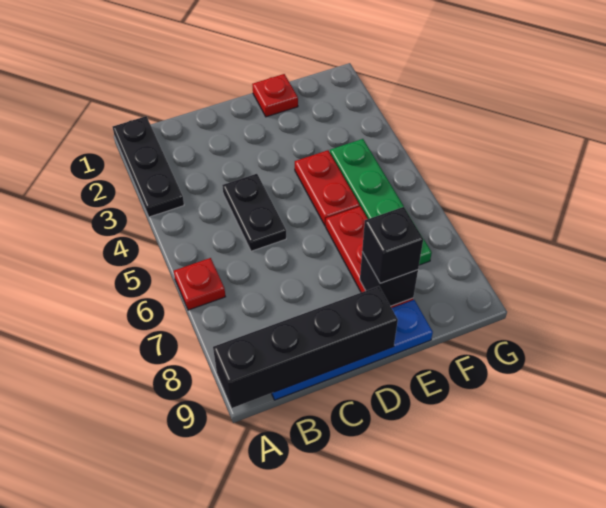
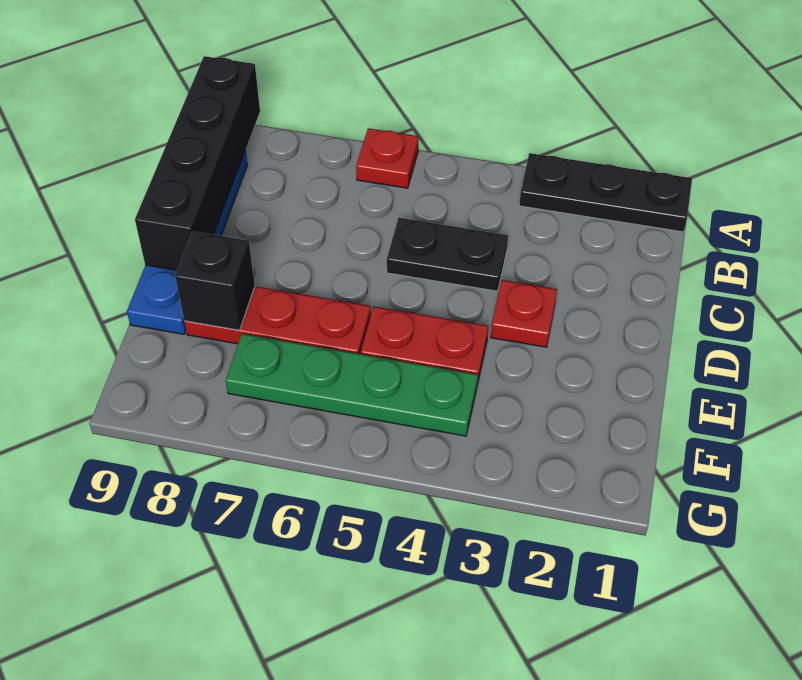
red plate E1 level 1 -> red plate D3 level 1
black brick E8 level 3 -> none

